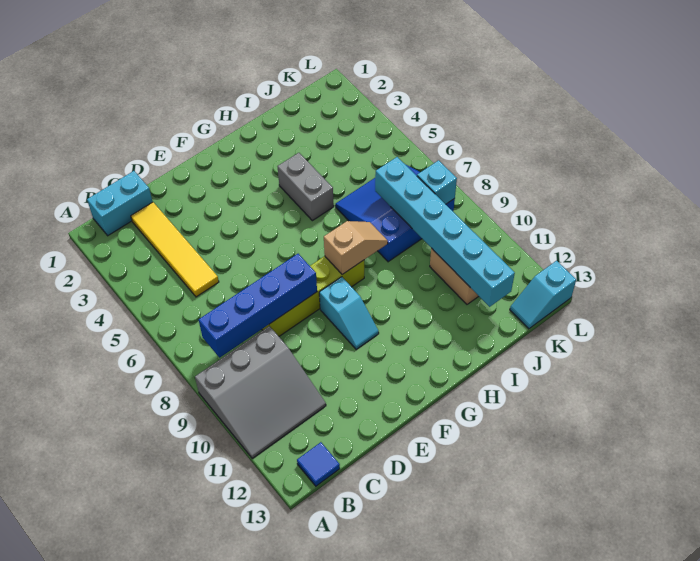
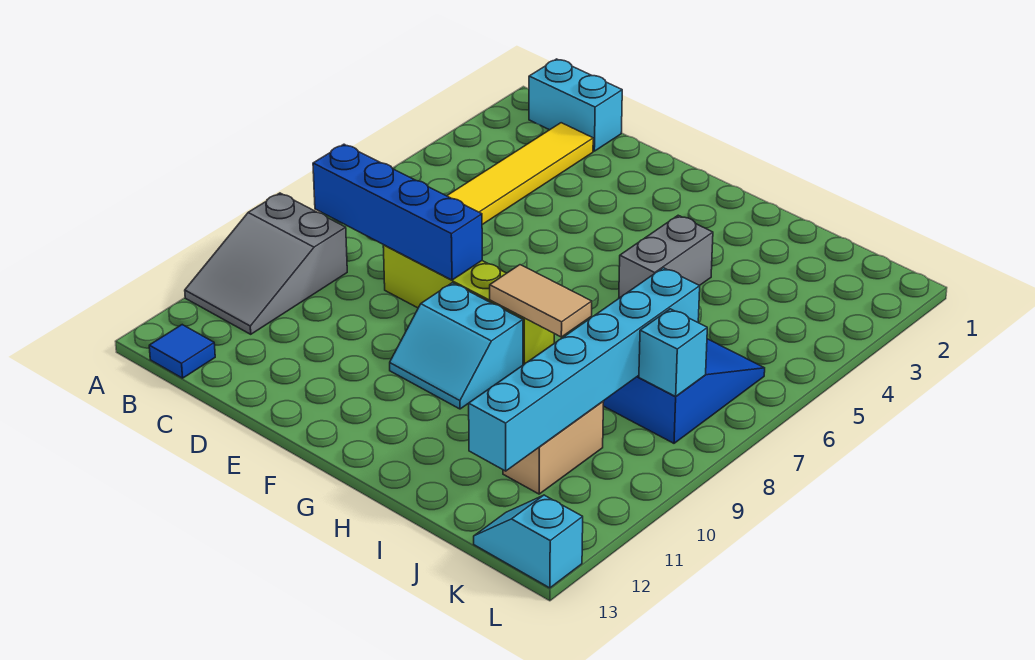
grey slope A9:C11 level 1 top 9 -> grey slope A9:B11 level 1 top 9
cyan slope F9:F10 level 1 top 9 -> cyan slope F9:G10 level 1 top 9
tan slope G8:H8 level 2 top G -> tan tile G8:H8 level 2

